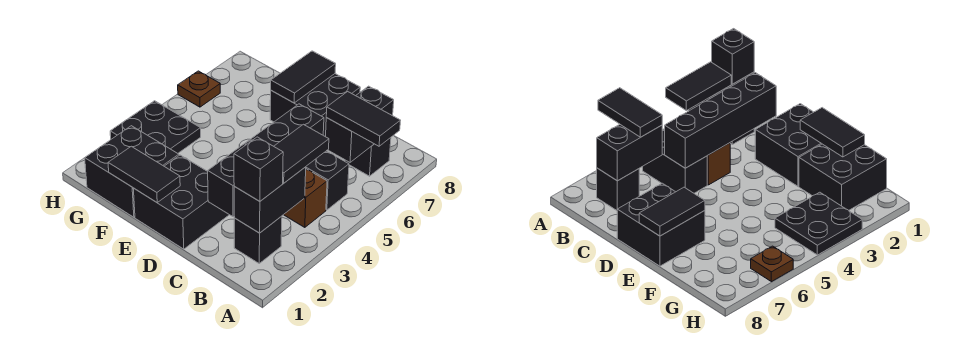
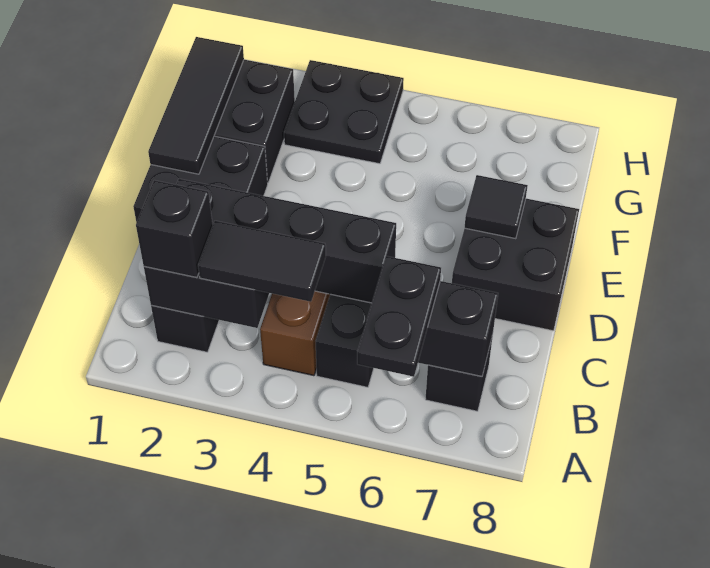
black tile A6:B6 level 3 -> black plate A6:B6 level 3
black tile E1:F1 level 2 -> black tile E1:G1 level 2
black tile E7:E8 level 2 -> black tile E7 level 2
brown plate H6 level 1 -> none

